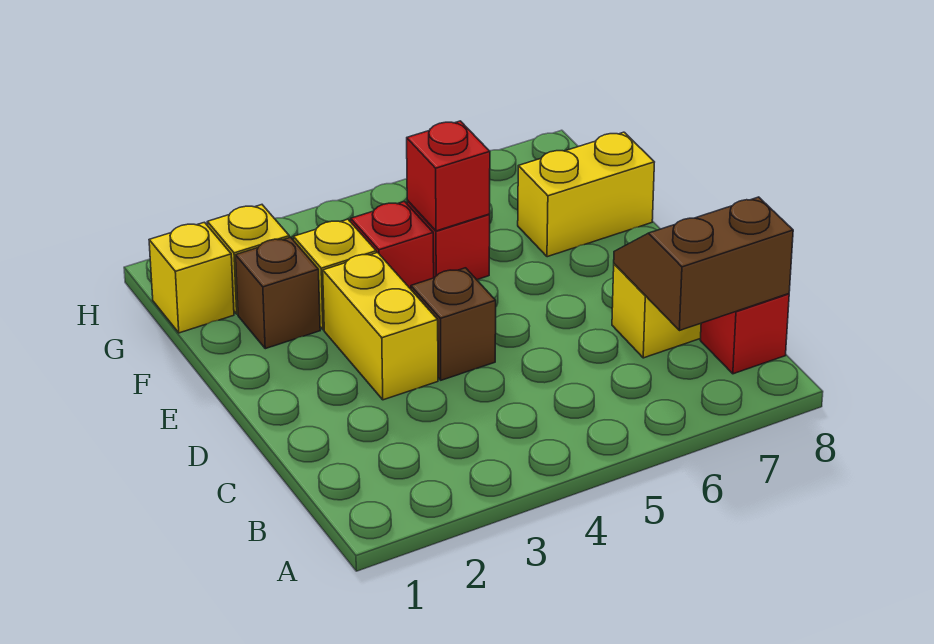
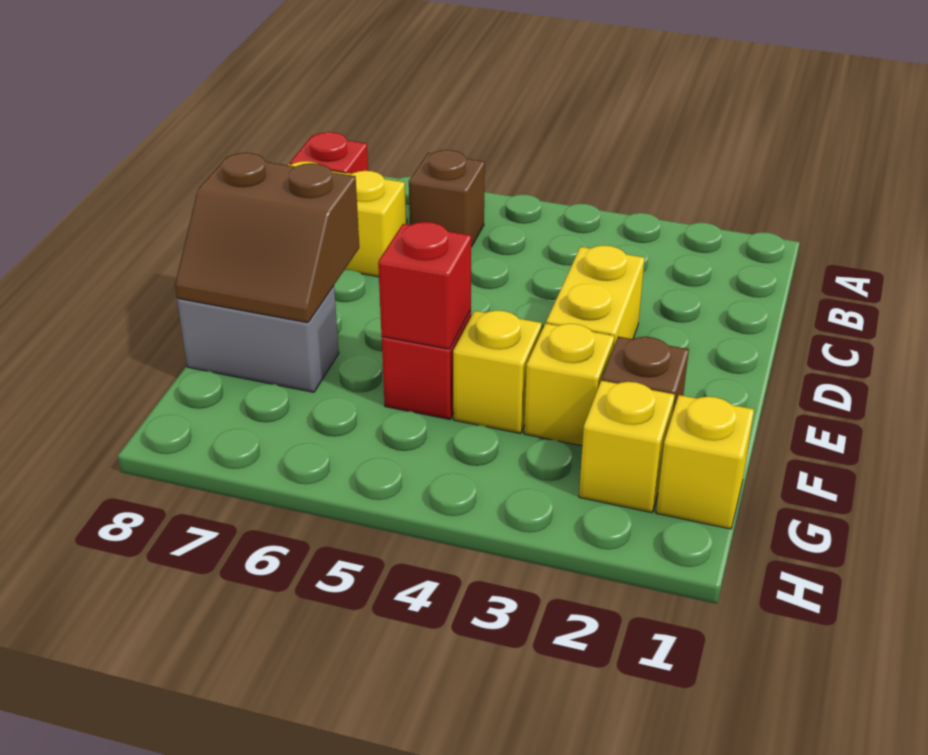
brown slope B7:C8 level 2 top B -> brown slope E7:F8 level 2 top E
brown brick D4 level 1 -> brown brick B6 level 1
red brick F4 level 1 -> yellow brick F4 level 1
yellow brick F7:F8 level 1 -> grey brick F7:F8 level 1

